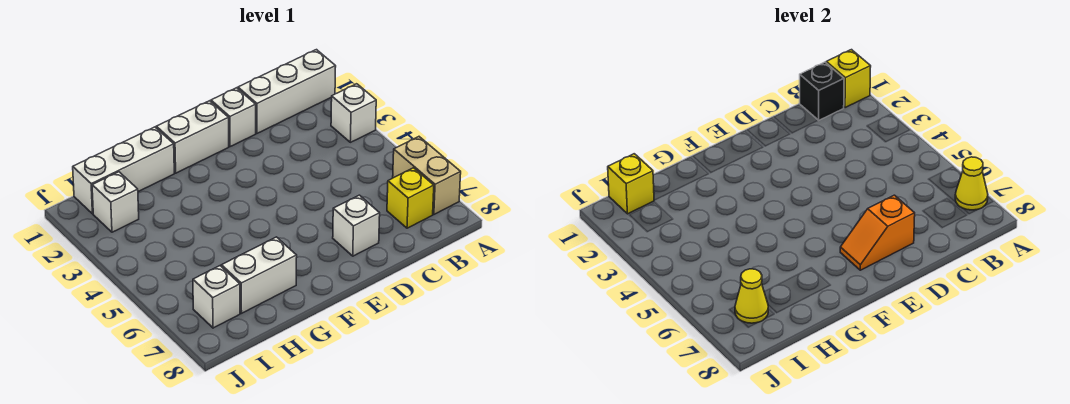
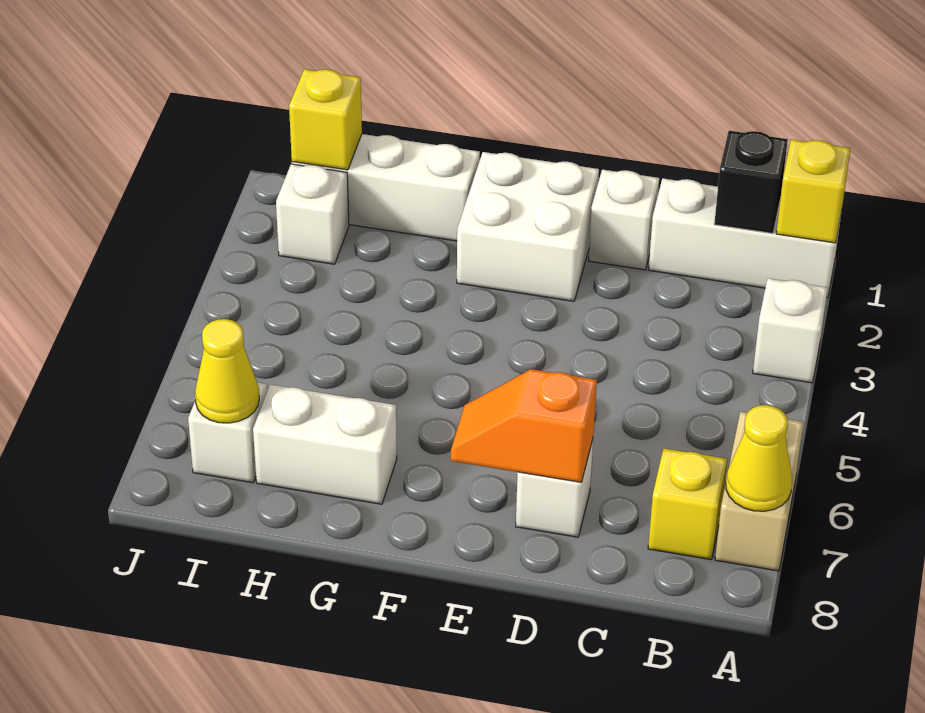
white brick E1:F1 level 1 -> white brick E1:F2 level 1

